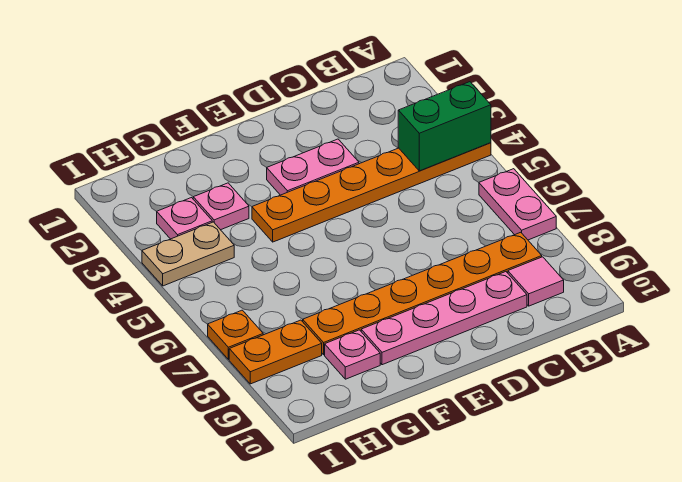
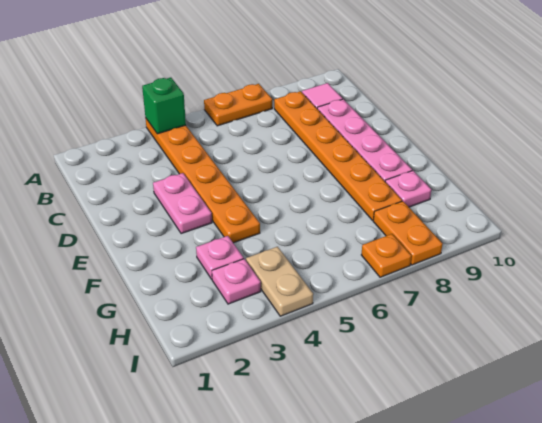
green brick A4:B4 level 2 -> green brick A4 level 2
pink plate A6:A7 level 1 -> orange plate A6:A7 level 1

